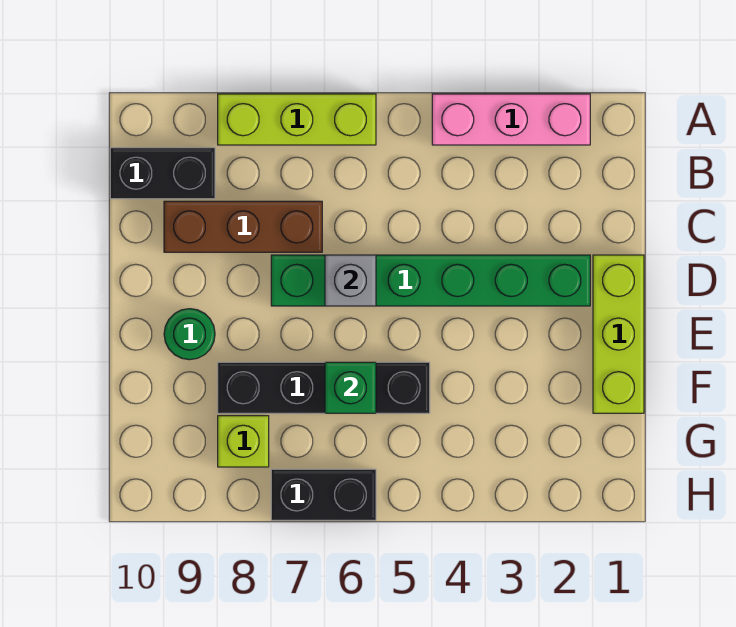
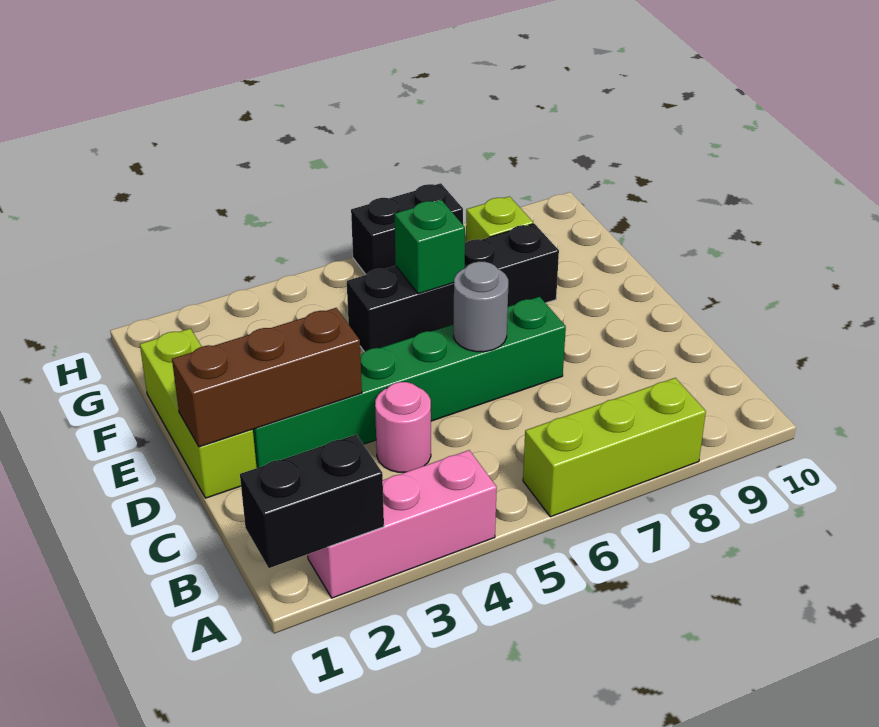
black brick B9:B10 level 1 -> black brick A1:A2 level 2
none -> pink round brick C4 level 1
brown brick C7:C9 level 1 -> brown brick D1:D3 level 2
grey brick D6 level 2 -> grey round brick D6 level 2
green round brick E9 level 1 -> none

